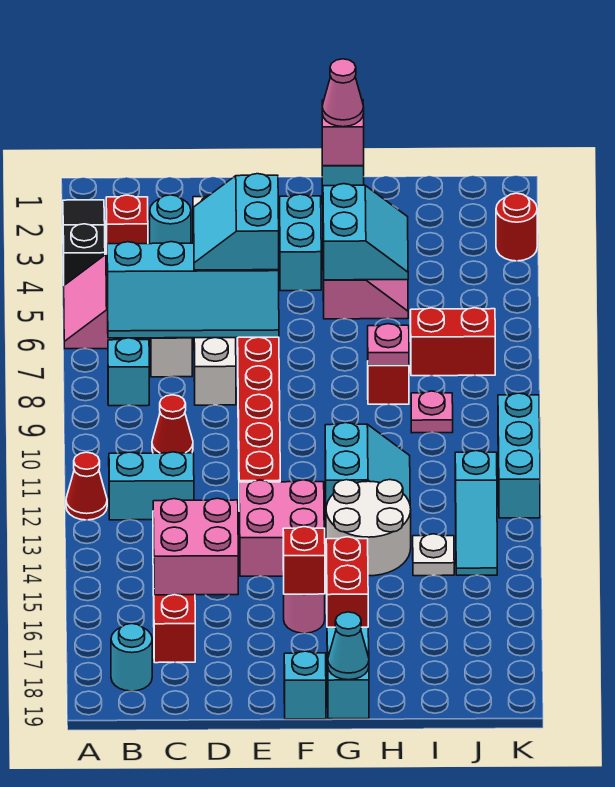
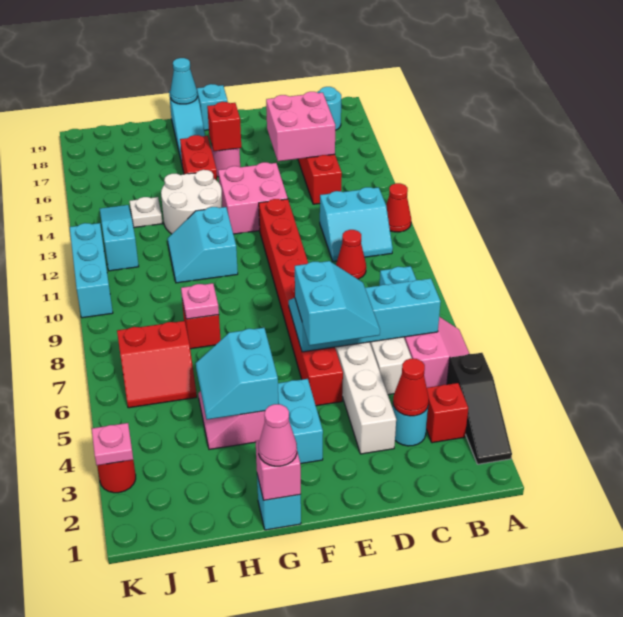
none -> red cone C3 level 2
pink plate I9 level 1 -> pink plate K3 level 2

